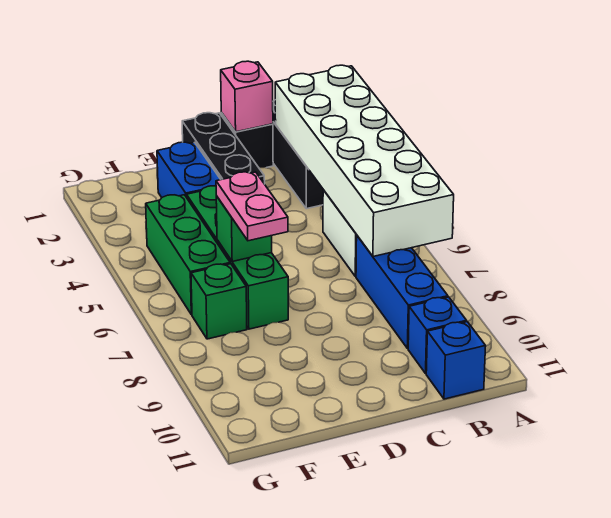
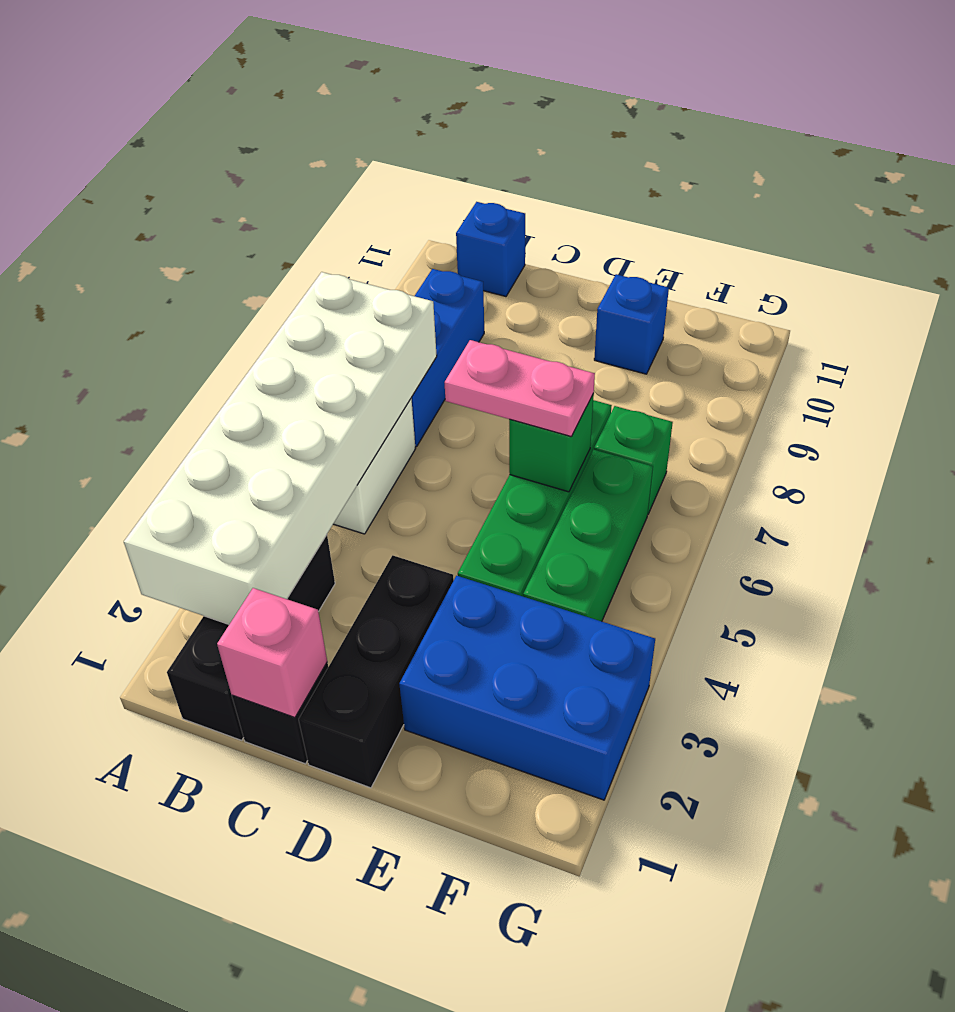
blue brick B10 level 1 -> blue brick E10 level 1
blue brick E2:E3 level 1 -> blue brick E2:G3 level 1
pink plate E6:E7 level 3 -> pink plate D6:E6 level 3

